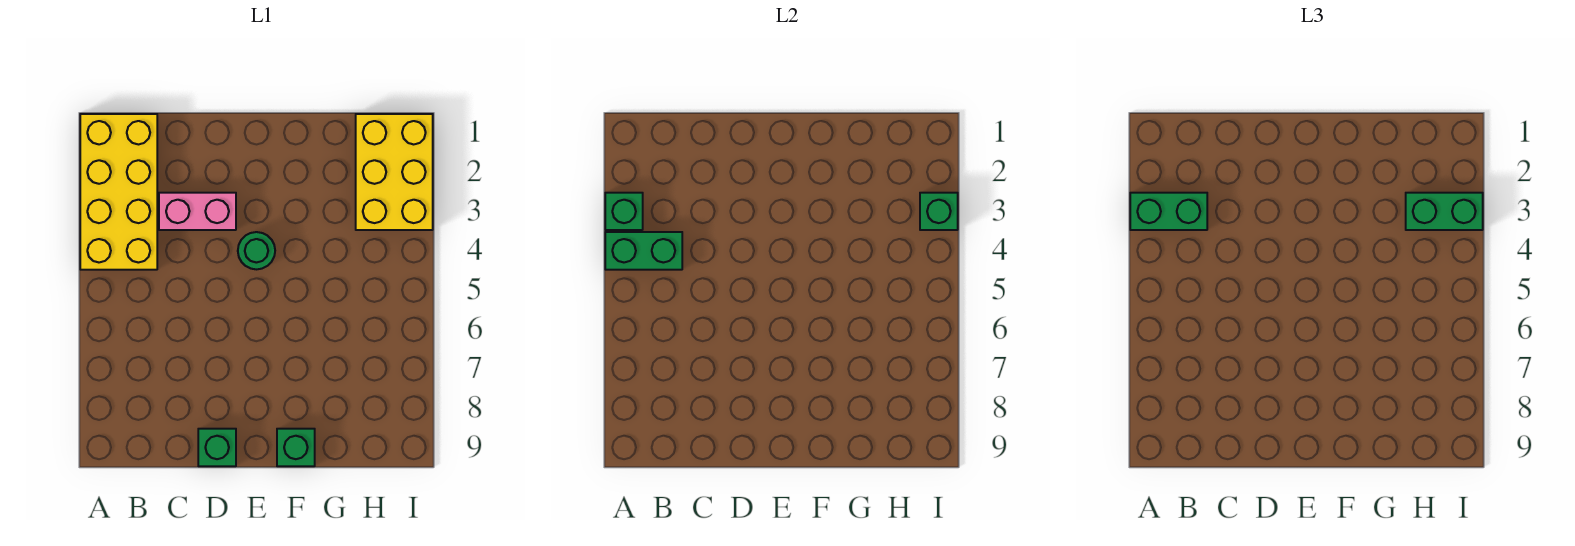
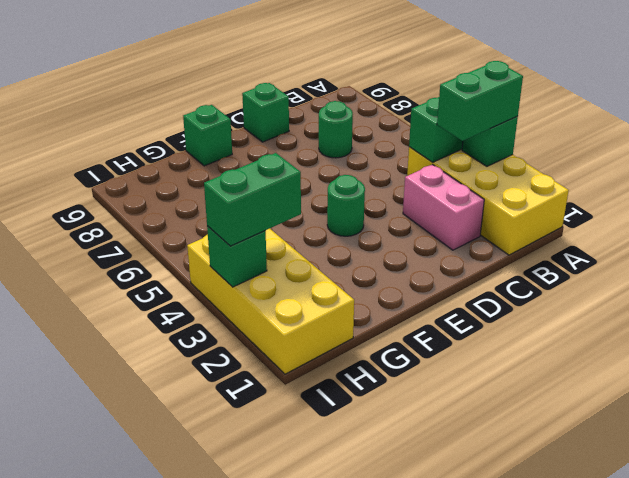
pink brick C3:D3 level 1 -> pink brick C2:C3 level 1
none -> green round brick C7 level 1
yellow brick H1:I3 level 1 -> yellow brick H1:I4 level 1

